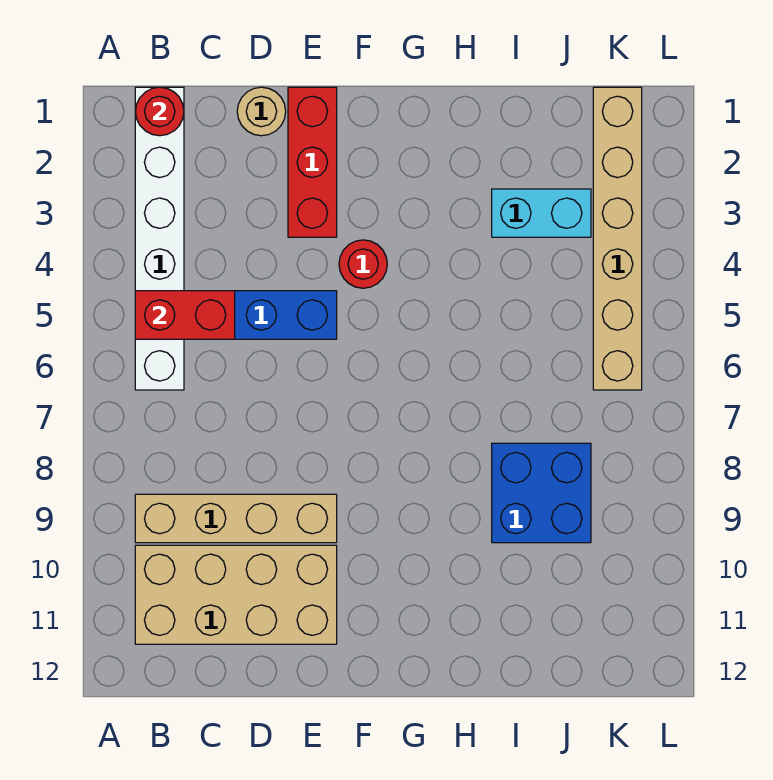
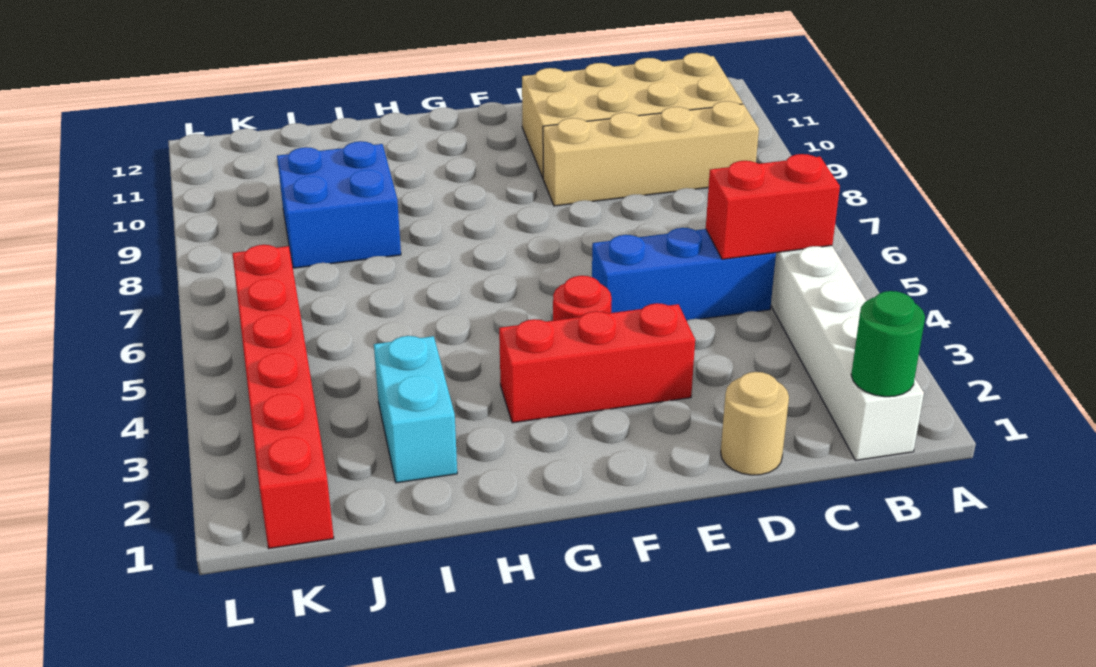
red round brick B1 level 2 -> green round brick B1 level 2
red brick E1:E3 level 1 -> red brick E3:G3 level 1
cyan brick I3:J3 level 1 -> cyan brick I2:I3 level 1
tan brick K1:K6 level 1 -> red brick K1:K6 level 1

